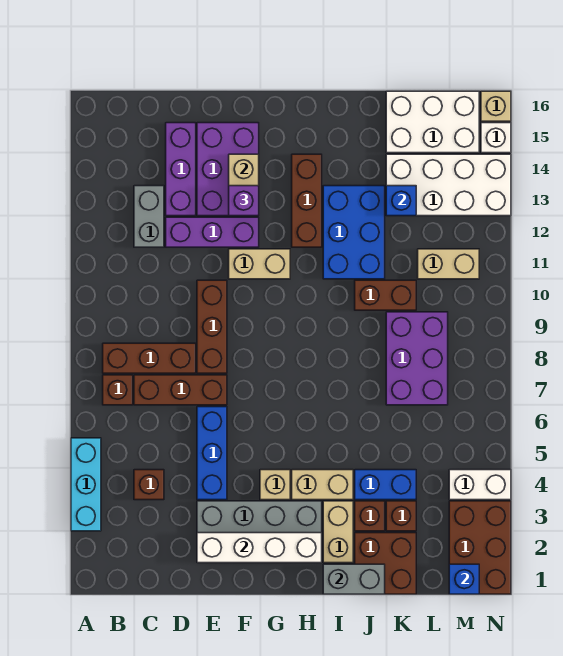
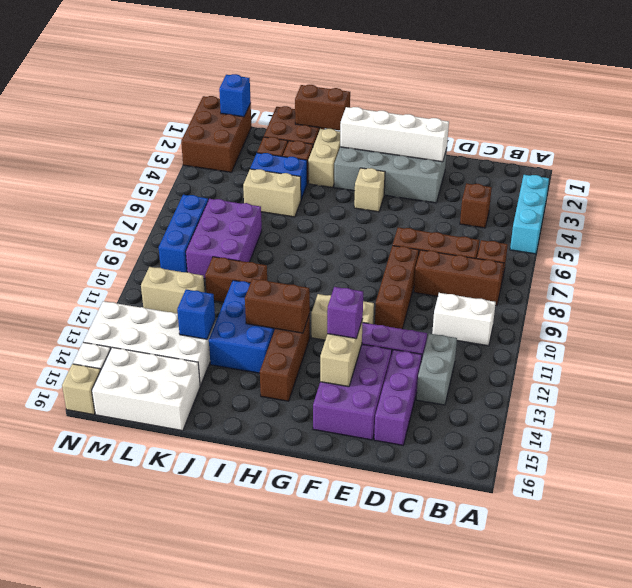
blue brick E4:E6 level 1 -> blue brick M7:M9 level 1
tan brick H4:I4 level 1 -> tan brick J5:K5 level 1
none -> brown brick H12:I12 level 2
grey brick I1:J1 level 2 -> brown brick I1:J1 level 2
white brick M4:N4 level 1 -> white brick B10:C10 level 1

